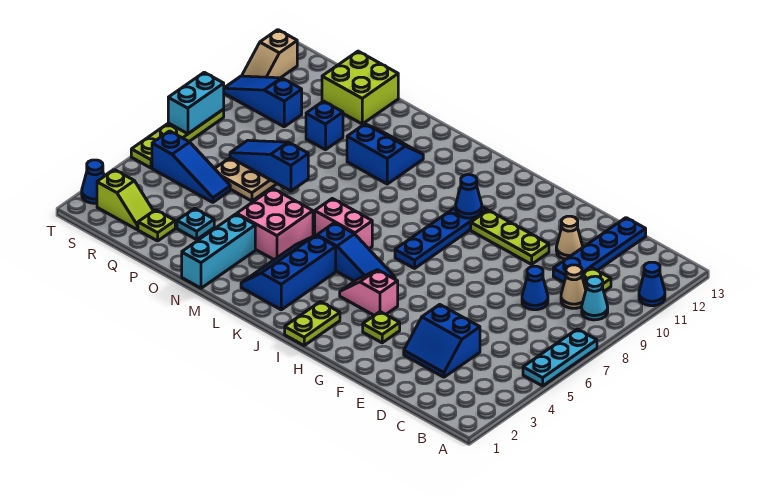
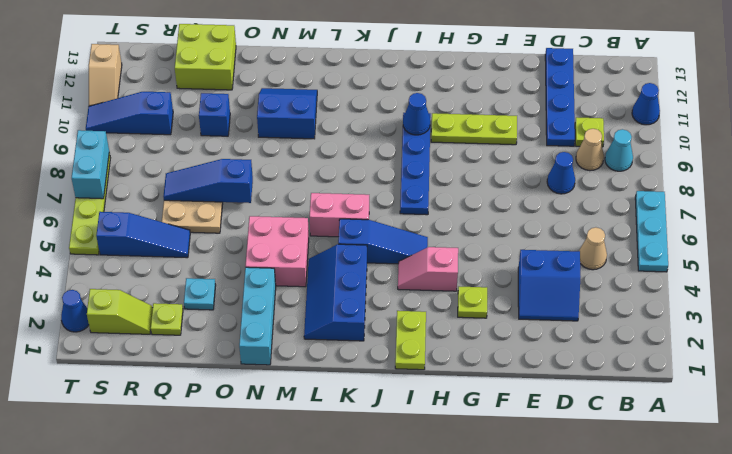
tan cone E11 level 1 -> tan cone C5 level 1

